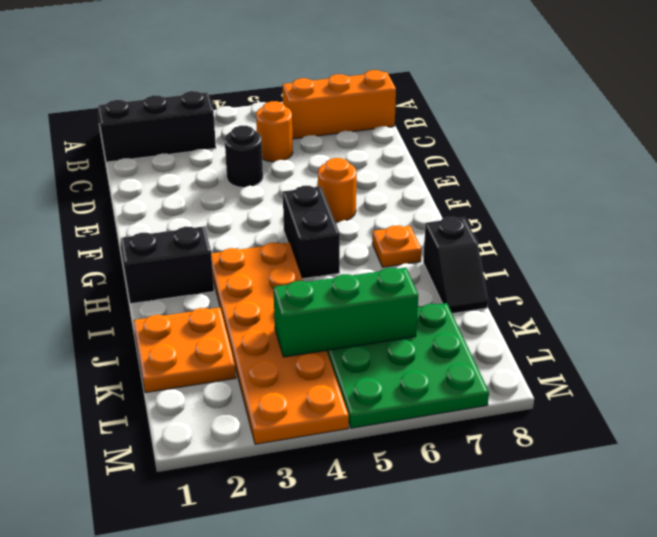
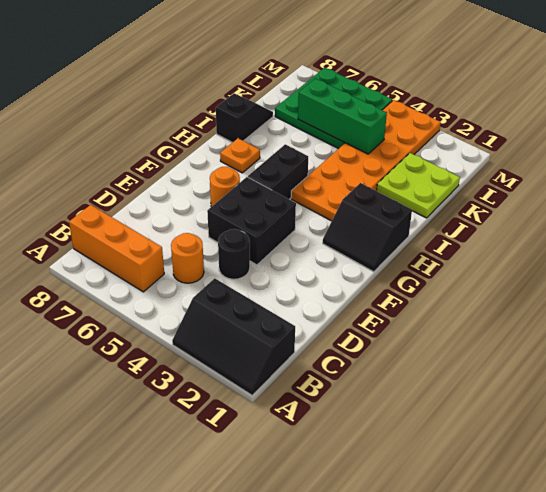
none -> black brick E4:F5 level 1
orange plate J1:K2 level 1 -> lime plate J1:K2 level 1

